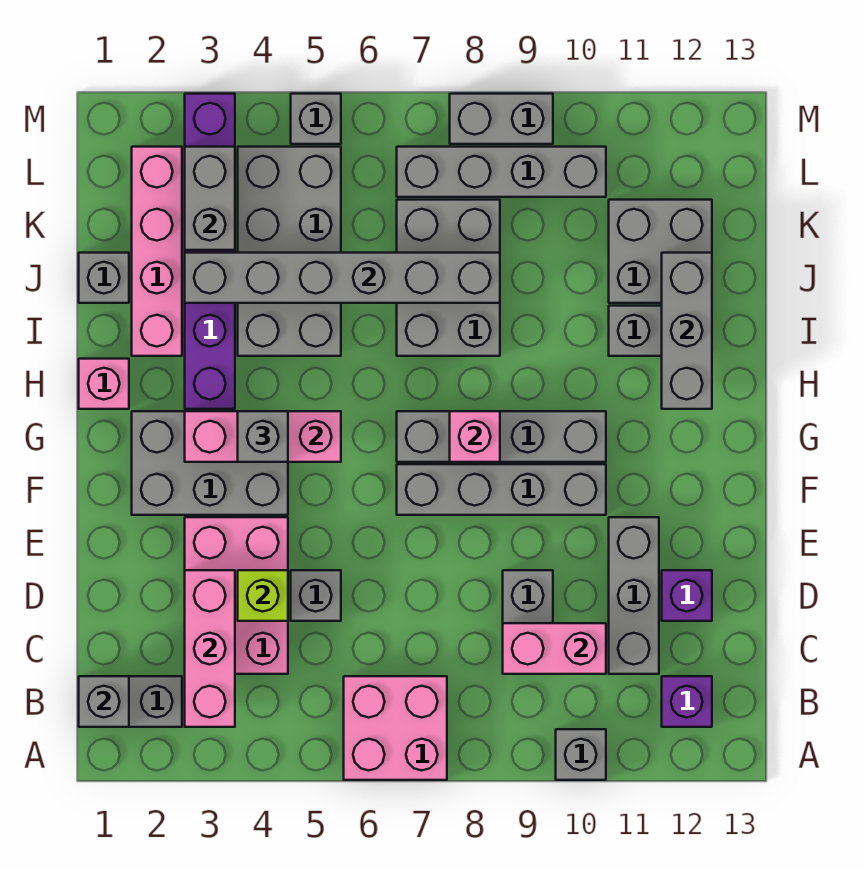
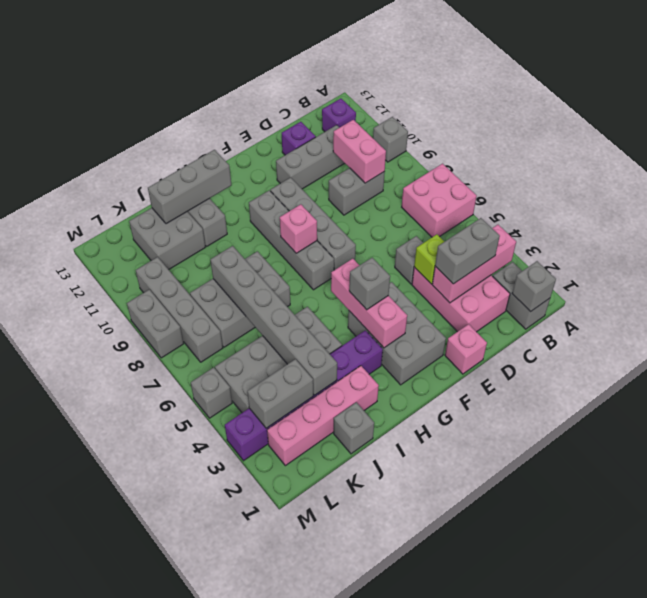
pink brick C3:E4 level 1 -> pink brick C2:D4 level 1
none -> grey brick C3:D3 level 3
pink brick H1 level 1 -> pink brick E1 level 1

